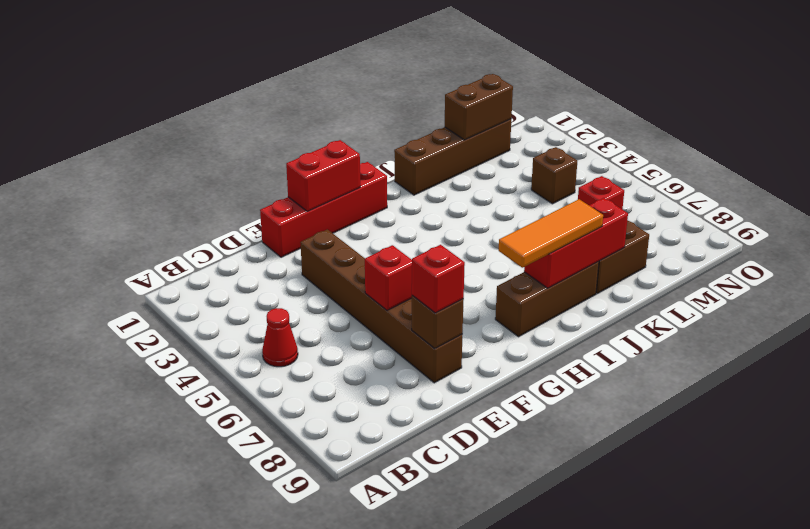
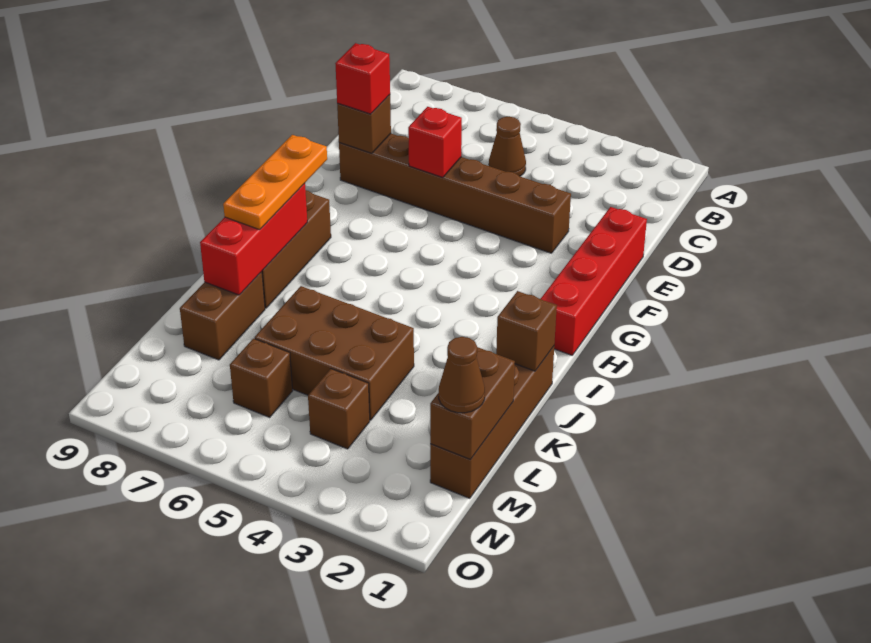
red cone B5 level 1 -> none
none -> brown cone C5 level 1
red brick F1:G1 level 2 -> none
orange tile H8:J8 level 3 -> orange plate H8:J8 level 3
none -> brown brick J1 level 2
none -> brown brick K4:L6 level 1
none -> brown cone M1 level 3
red brick M6 level 1 -> brown brick M6 level 1

